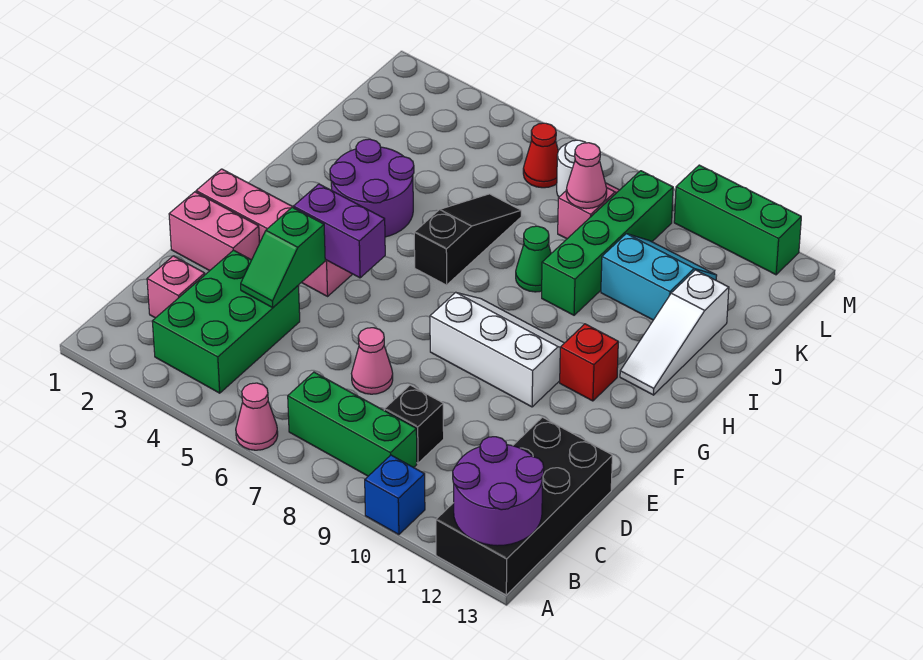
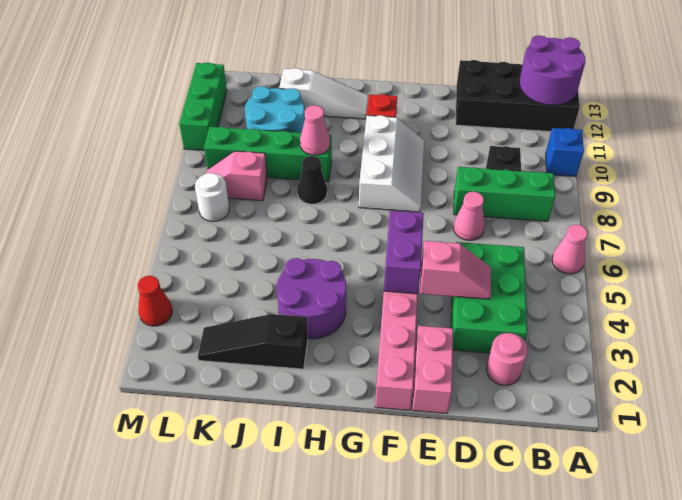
green brick B3:D4 level 1 -> green brick C3:D5 level 1
green brick B7:B9 level 1 -> green brick B8:D8 level 1
pink brick C2 level 1 -> pink round brick C2 level 1
green slope D4:E4 level 2 top E -> pink slope D4:E4 level 2 top E
white slope F8:G10 level 1 top F -> white slope F8:G10 level 1 top G
black slope H6:J6 level 1 top H -> black slope I2:K2 level 1 top I
green cone I8 level 1 -> black cone I8 level 1
cyan slope J10:K11 level 1 top J -> cyan round brick J10:K11 level 1
pink cone K8 level 2 -> pink cone I9 level 2
red cone L6 level 1 -> red cone M3 level 1

